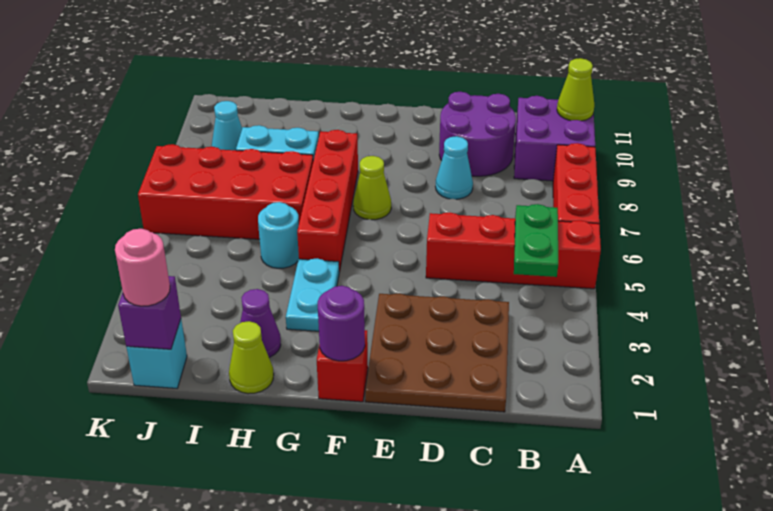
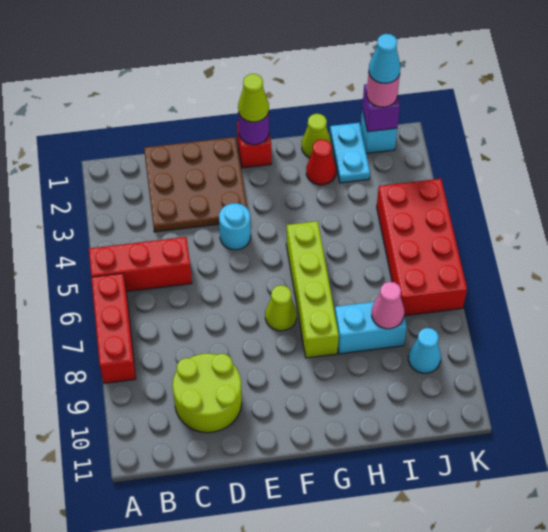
red brick A5:D5 level 1 -> red brick A5:C5 level 1
purple brick A9:B10 level 1 -> none
lime cone A10 level 2 -> lime cone F1 level 3
green plate B4:B5 level 2 -> none
purple round brick C9:D10 level 1 -> lime round brick C9:D10 level 1
cyan cone D8 level 1 -> cyan cone J1 level 4
cyan plate G3:G4 level 1 -> cyan plate I1:I2 level 1
red brick G5:G8 level 1 -> lime brick G5:G8 level 1
purple cone H2 level 1 -> red cone H2 level 1
cyan round brick H5 level 1 -> cyan round brick E4 level 1
red brick H6:K7 level 1 -> red brick J4:K7 level 1
none -> pink cone I8 level 2

